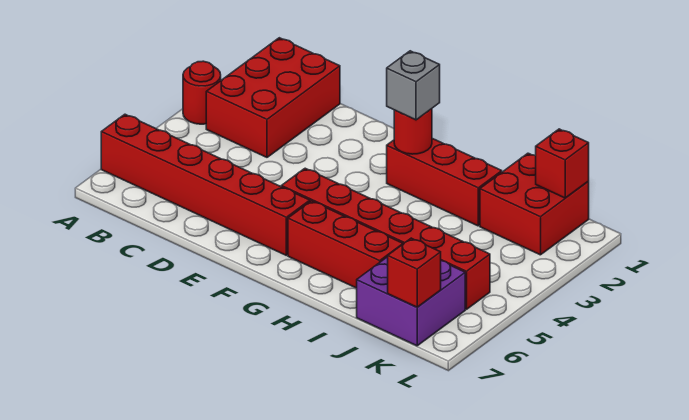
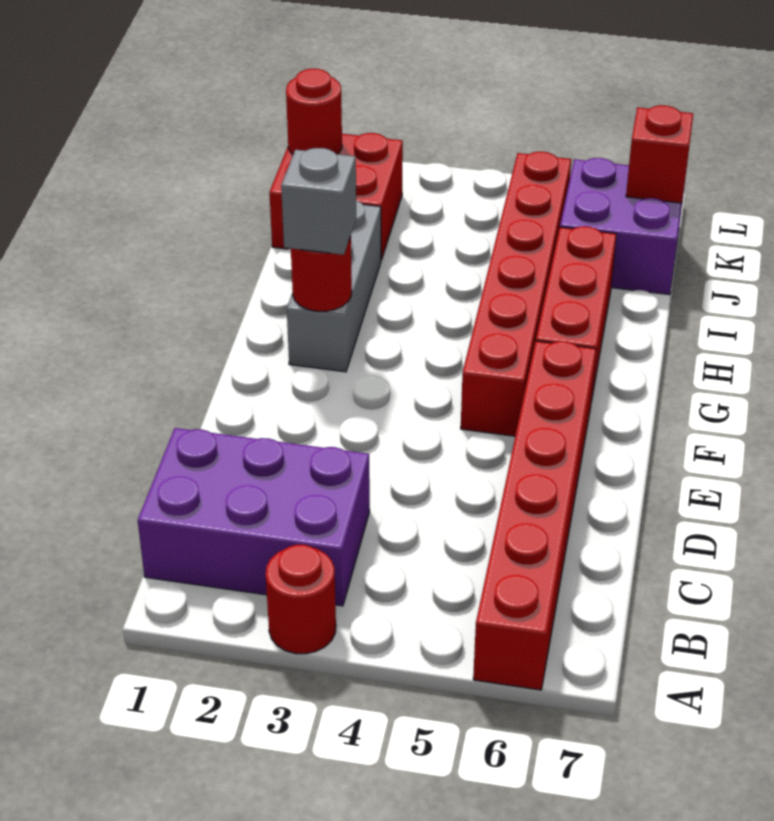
red brick B1:C3 level 1 -> purple brick B1:C3 level 1
red brick G2:I2 level 1 -> grey brick G2:I2 level 1
red brick K1 level 2 -> red round brick K1 level 2

